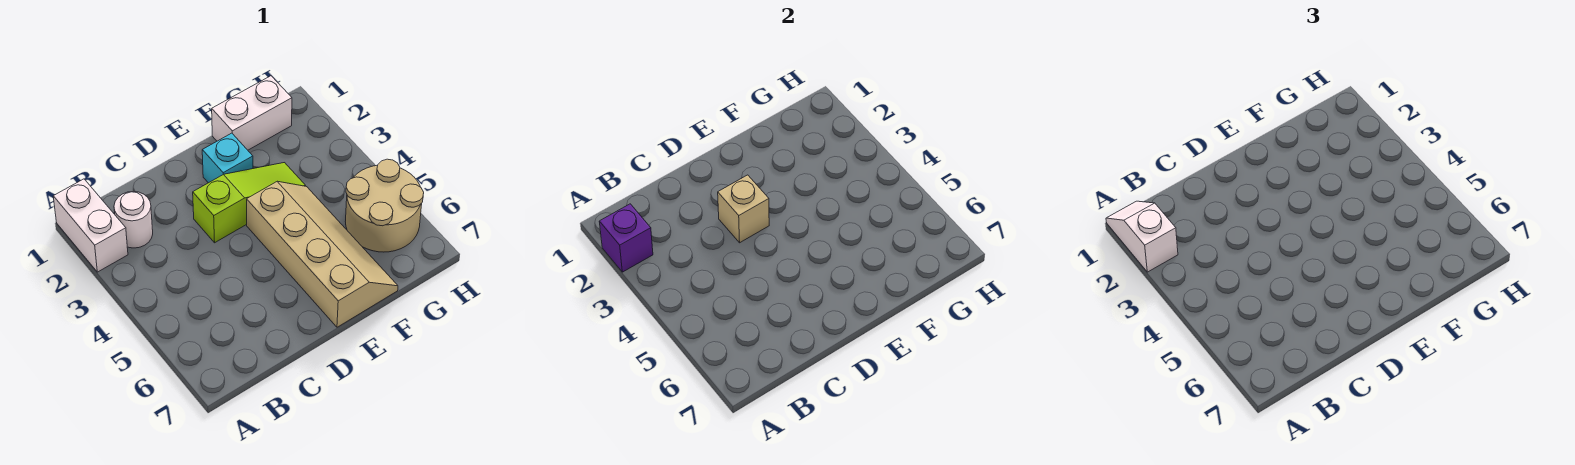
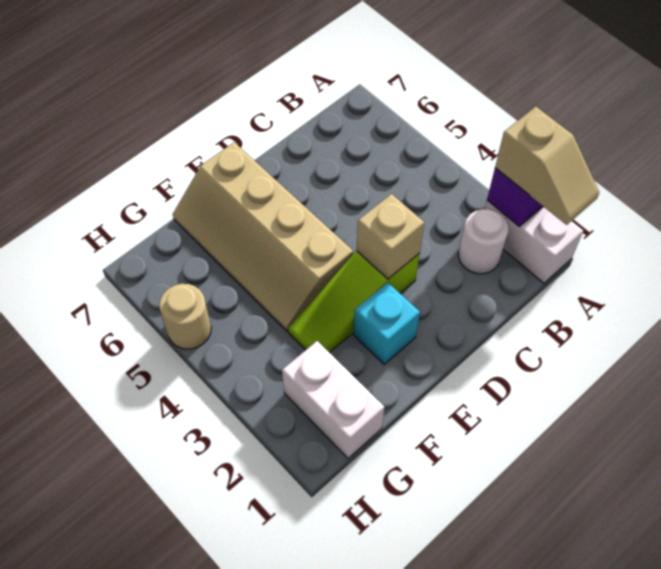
white slope A1:A2 level 3 top 2 -> tan slope A1:A2 level 3 top 2
white brick F1:G1 level 1 -> white brick G1:G2 level 1
tan round brick G5:H6 level 1 -> tan round brick H5 level 1

